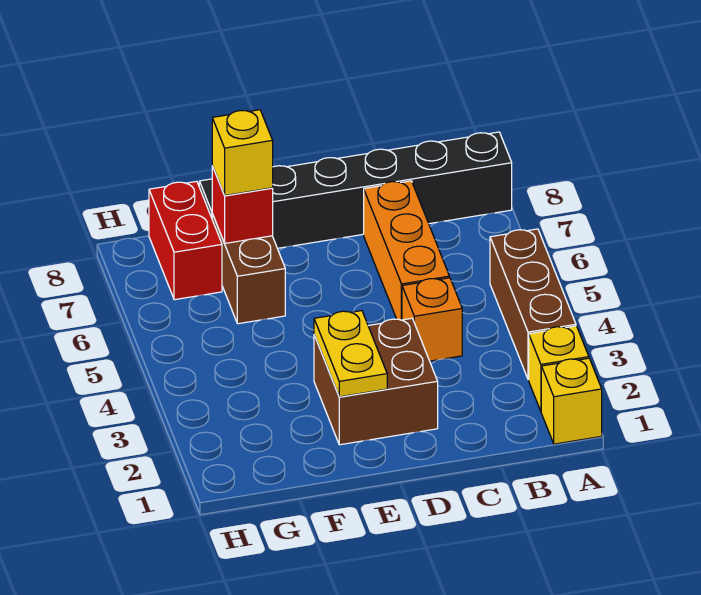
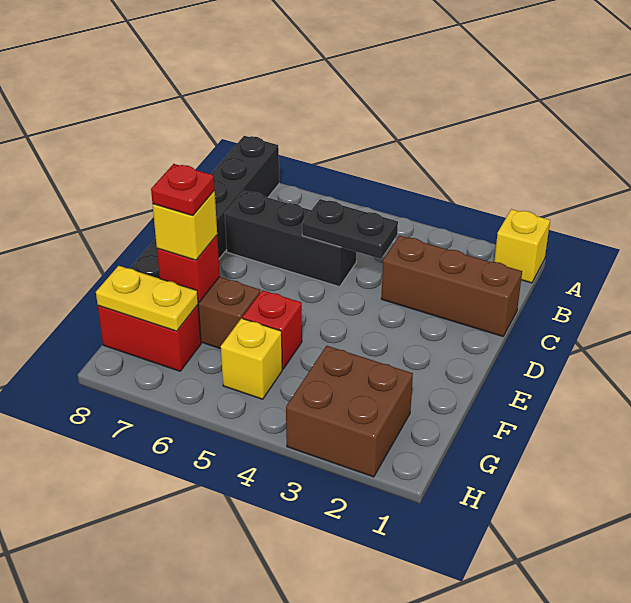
yellow brick A2 level 1 -> yellow brick G5 level 1
brown brick A3:A5 level 1 -> brown brick C1:C3 level 1
orange brick C4 level 1 -> none
none -> black plate C4:C5 level 2
orange brick C5:C7 level 1 -> black brick C5:C7 level 1
brown brick D2:E3 level 1 -> brown brick G2:H3 level 1
yellow plate E2:E3 level 2 -> yellow plate G7:G8 level 2
none -> red brick F5 level 1
none -> red plate F7 level 4

